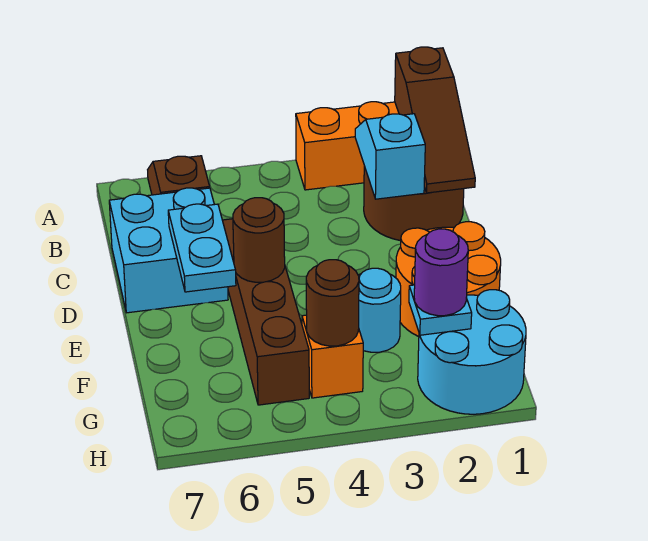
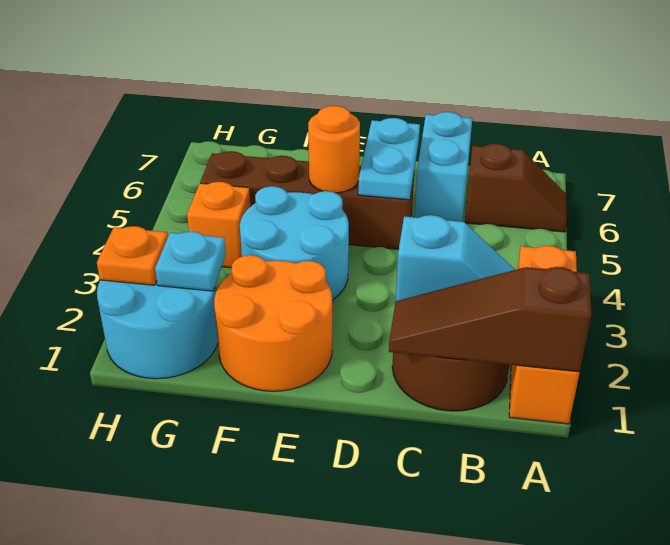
cyan brick C6:D7 level 1 -> cyan brick C6:C7 level 1
cyan plate D6:E6 level 2 -> cyan plate D5:D6 level 2
brown round brick E5 level 2 -> orange round brick E5 level 2
cyan round brick F3 level 1 -> cyan round brick E3:F4 level 1
purple round brick G2 level 3 -> none
brown round brick G4 level 2 -> none
none -> orange plate H2 level 2

